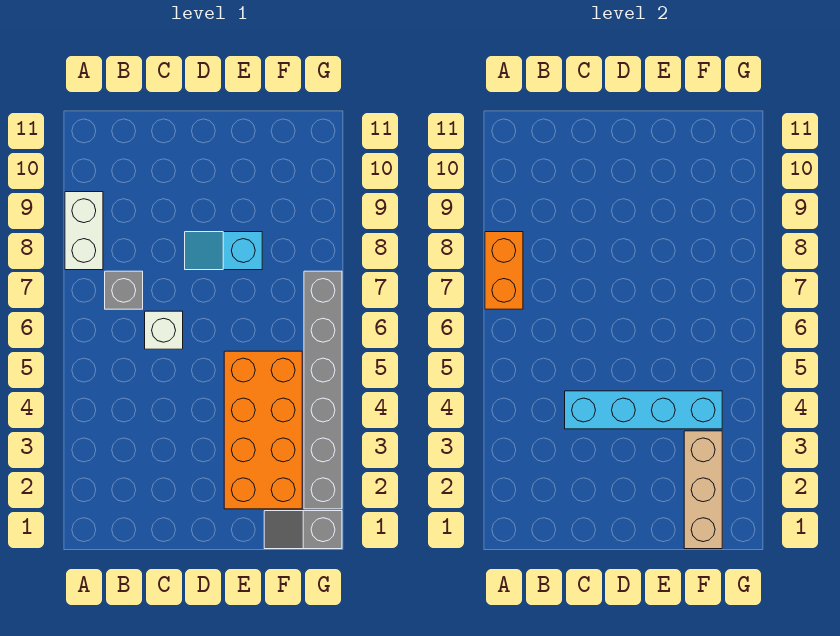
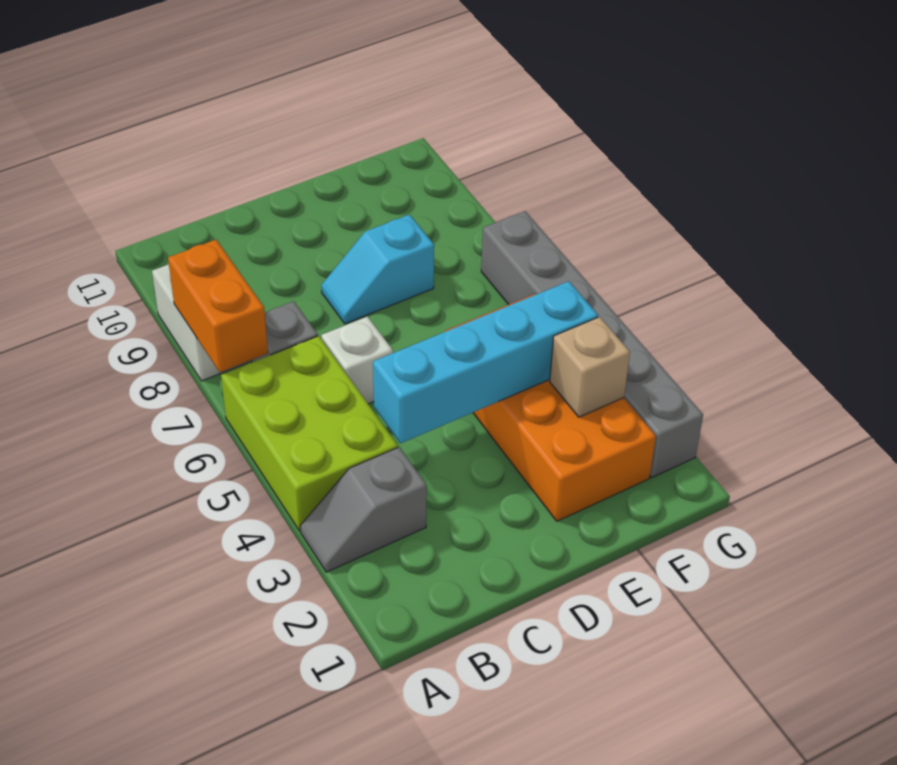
none -> lime brick A4:B6 level 1
grey slope F1:G1 level 1 top G -> grey slope A3:B3 level 1 top B
tan brick F1:F3 level 2 -> tan brick F3 level 2

